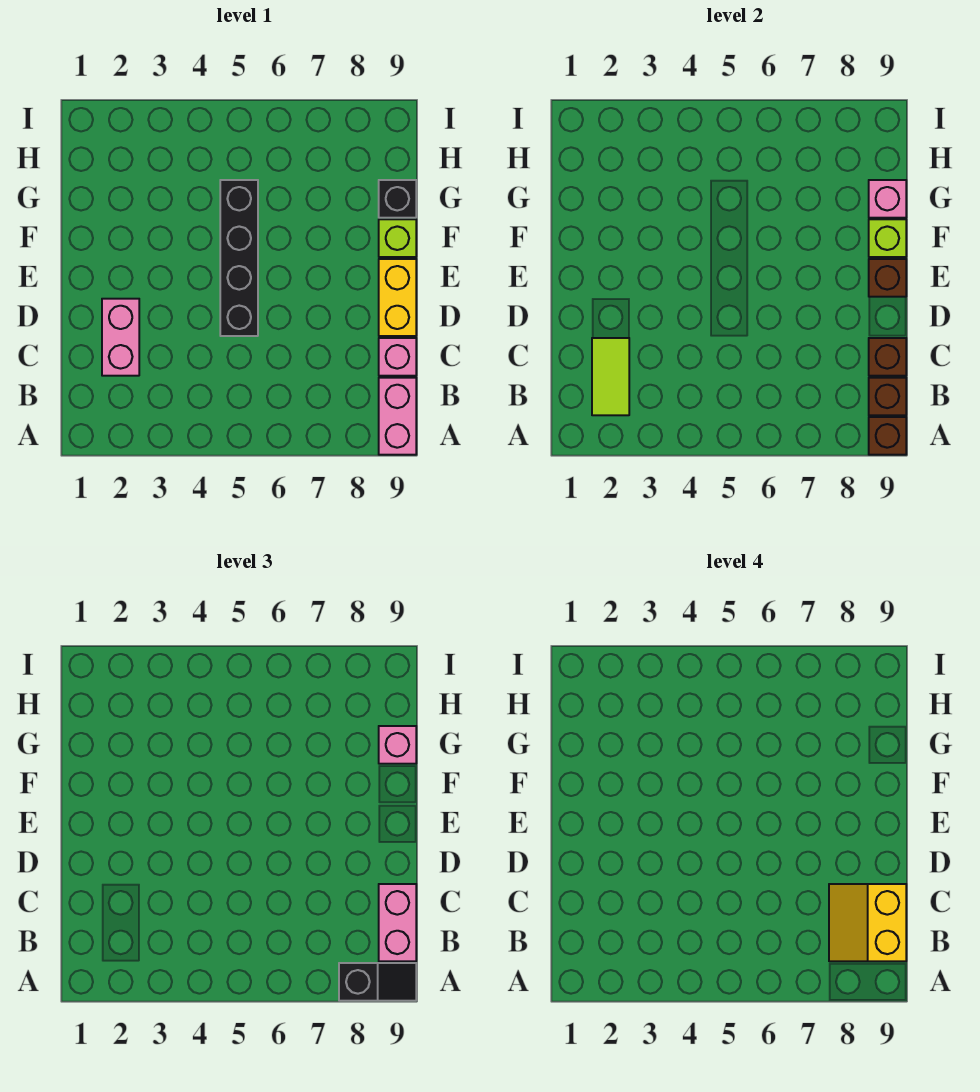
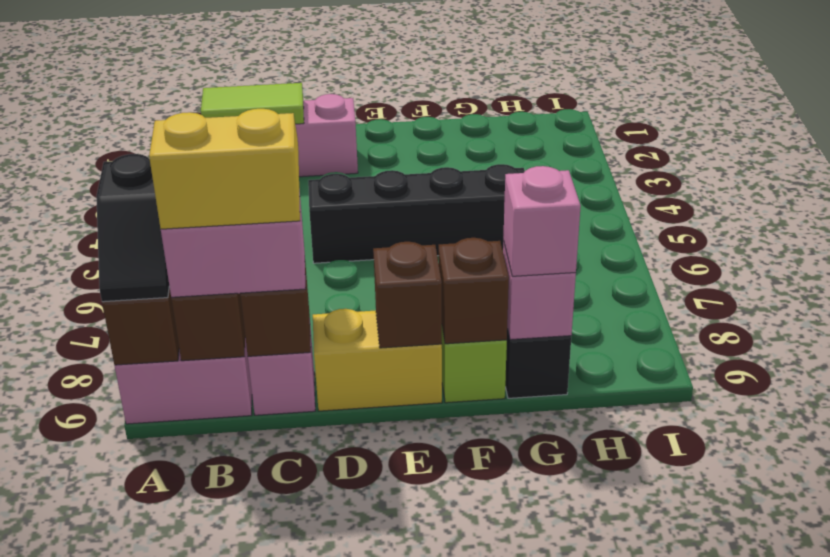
lime brick F9 level 2 -> brown brick F9 level 2

